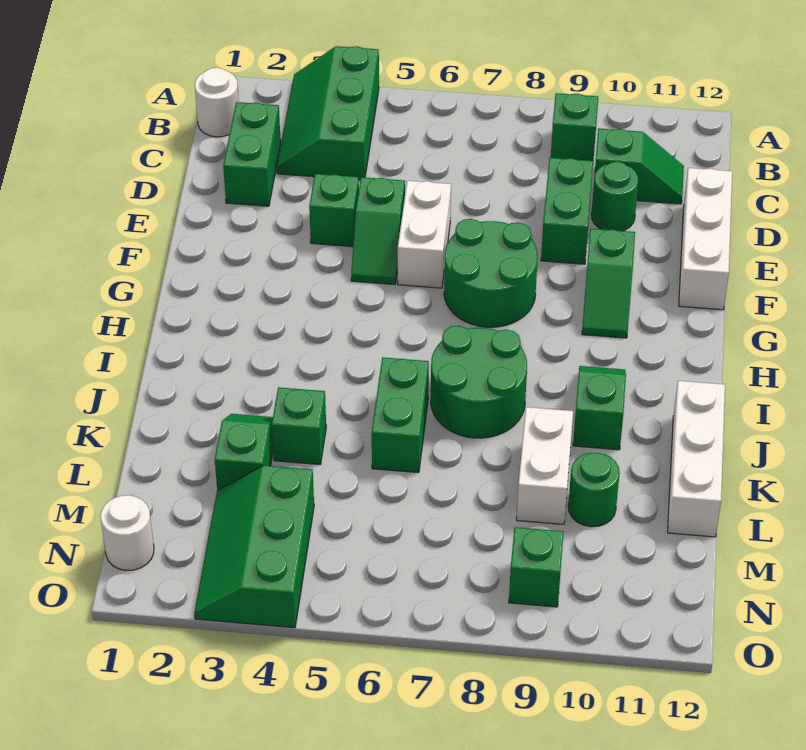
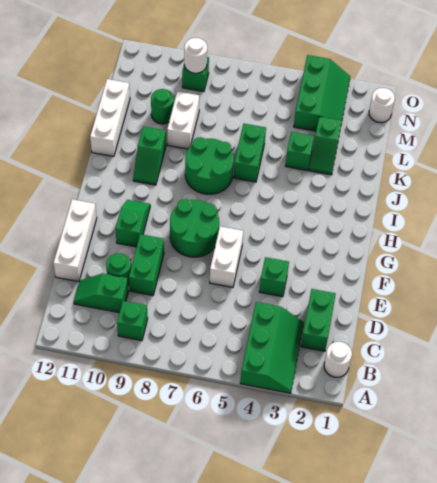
green slope E5:F5 level 1 top E -> none
none -> white round brick N9 level 2

